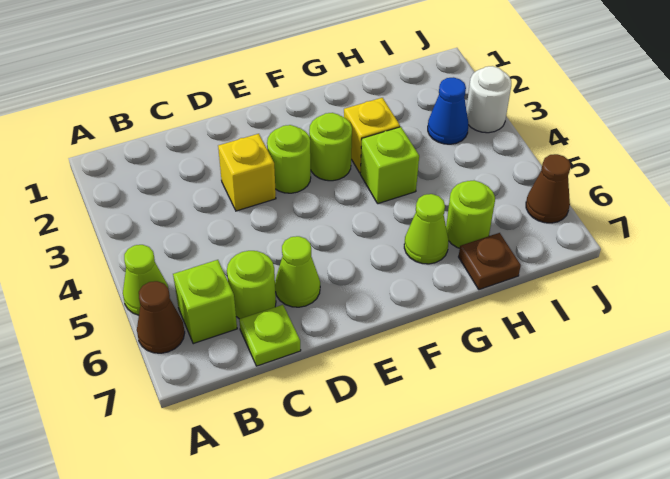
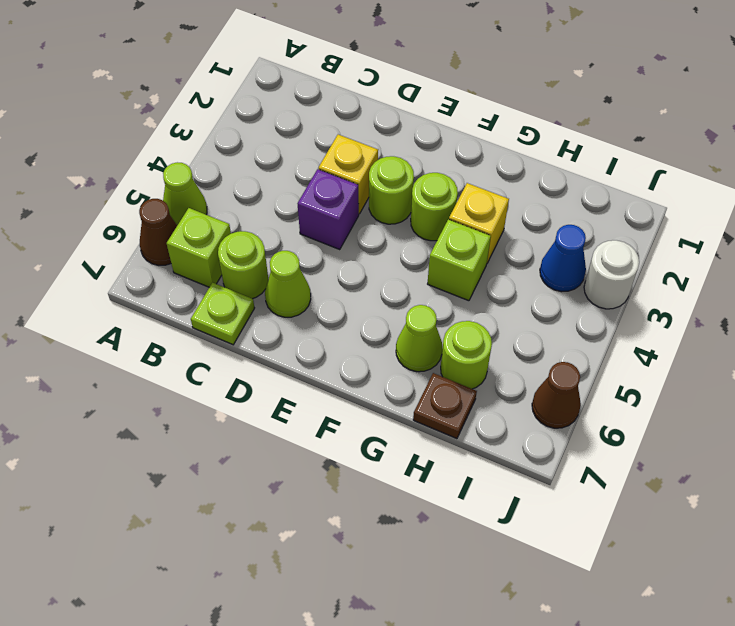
none -> purple brick D4 level 1

